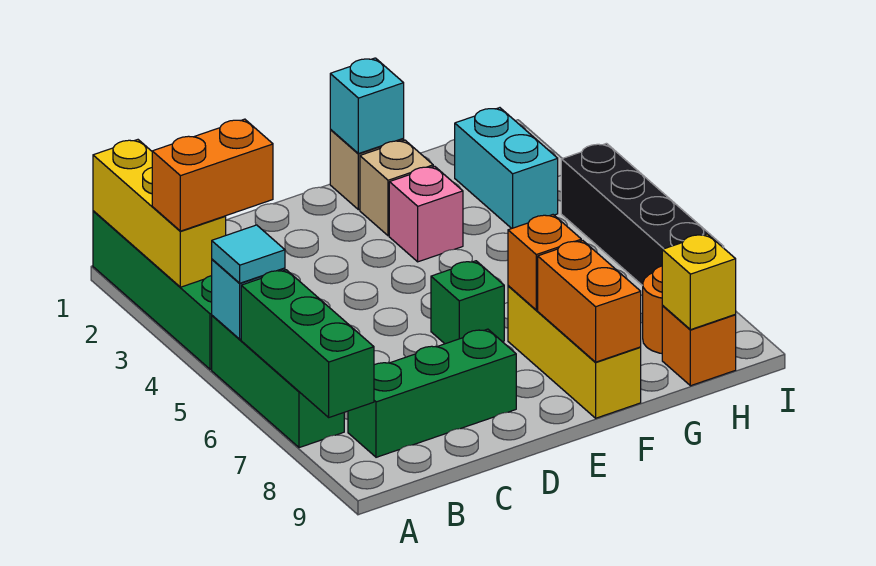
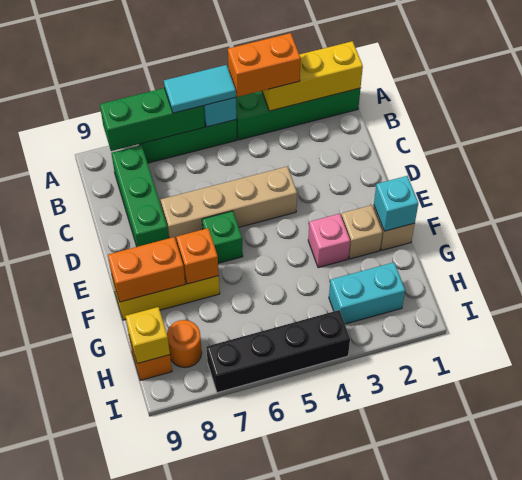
orange brick A3:B3 level 3 -> orange brick A3:A4 level 3
cyan tile A5 level 3 -> cyan tile A5:A6 level 3
none -> tan brick D4:D7 level 1

